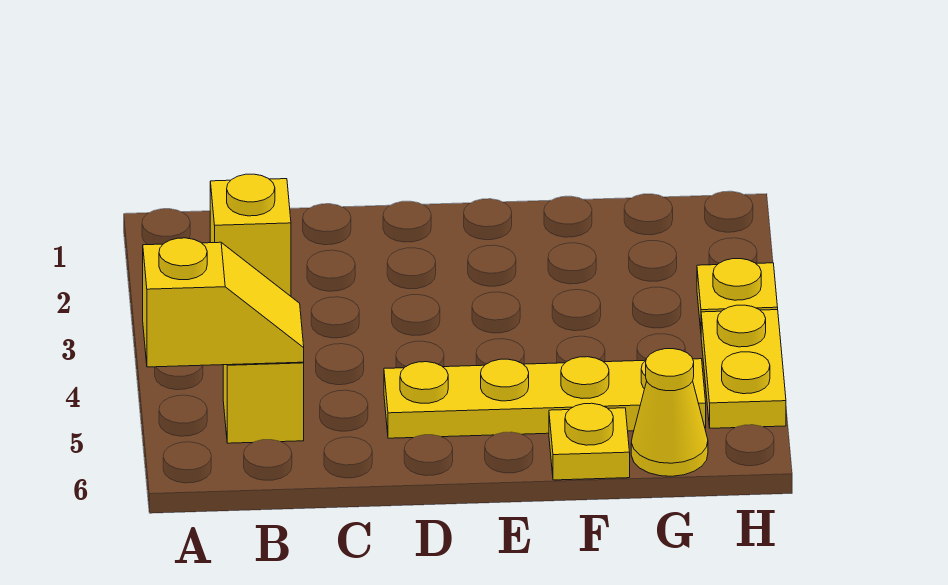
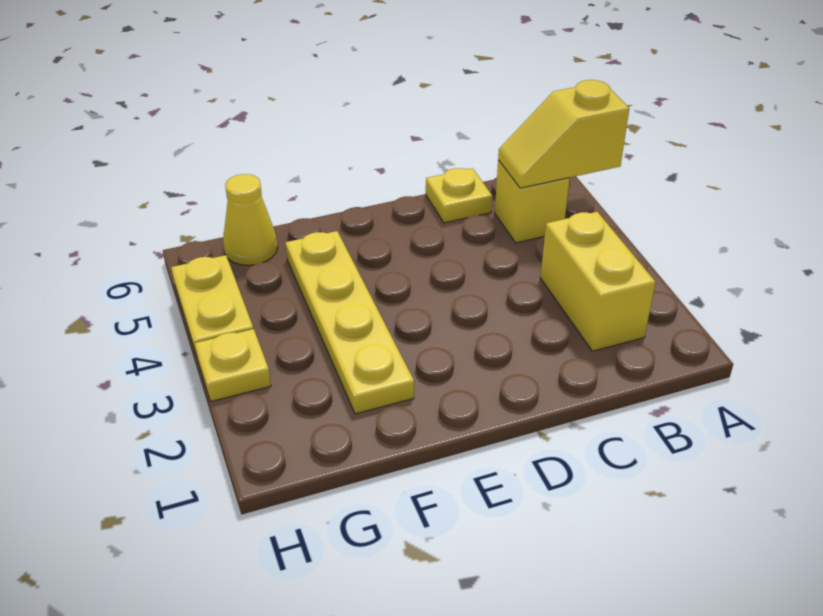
yellow brick B2 level 1 -> yellow brick B2:B3 level 1
yellow plate D5:G5 level 1 -> yellow plate F2:F5 level 1
yellow plate F6 level 1 -> yellow plate C6 level 1

